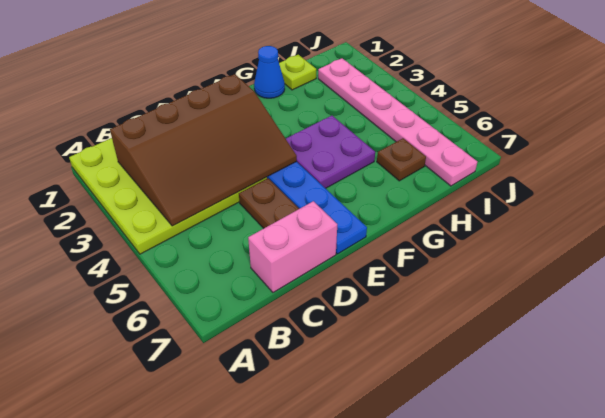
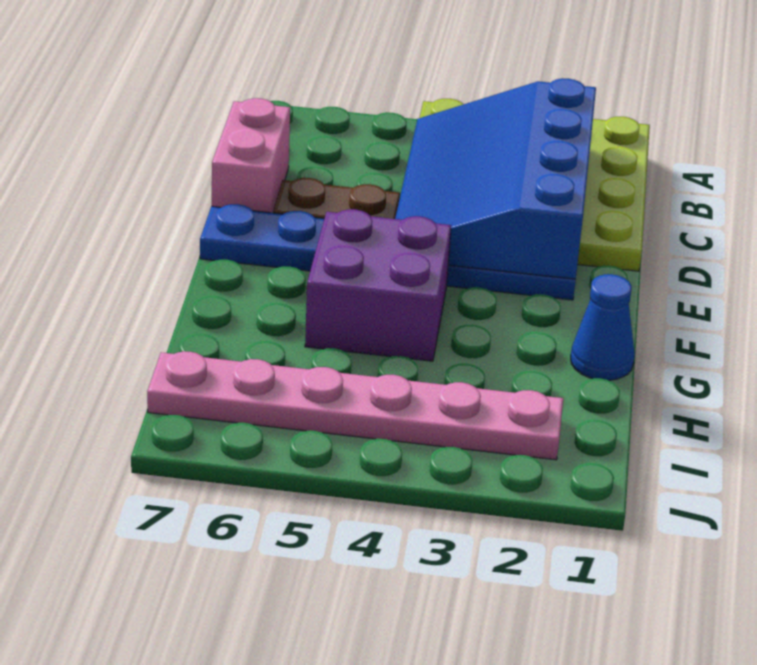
brown slope B2:E4 level 2 top 2 -> blue slope B2:E4 level 2 top 2
purple plate F4:G5 level 1 -> purple brick F4:G5 level 1
lime plate H1 level 1 -> none
brown plate H6 level 1 -> none

